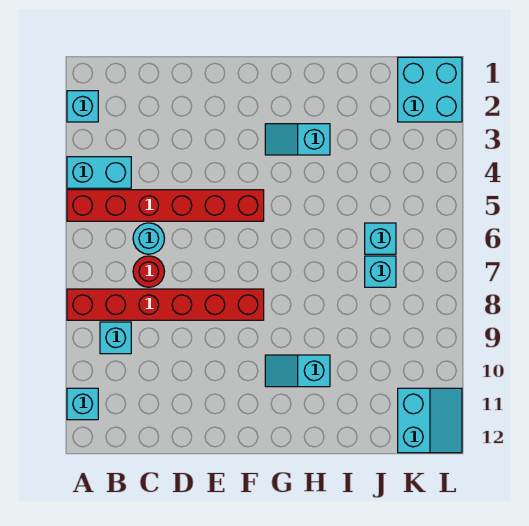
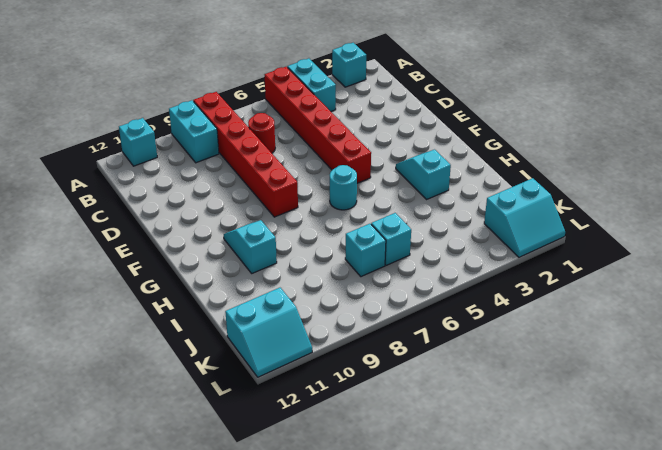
cyan brick B9 level 1 -> cyan brick A9:B9 level 1
cyan round brick C6 level 1 -> cyan round brick G6 level 1
cyan brick K1:L2 level 1 -> cyan slope K1:L2 level 1 top K

